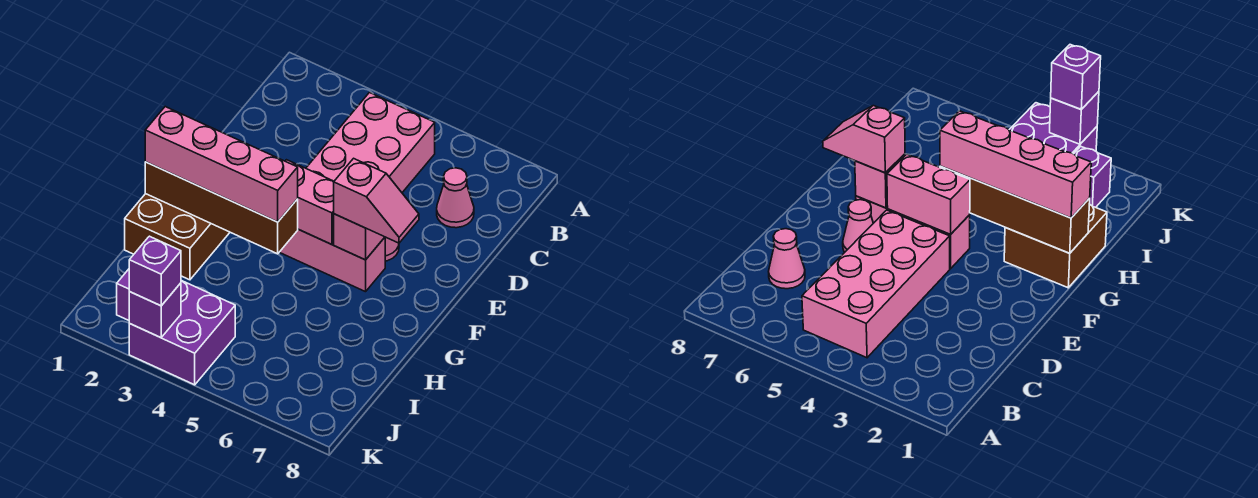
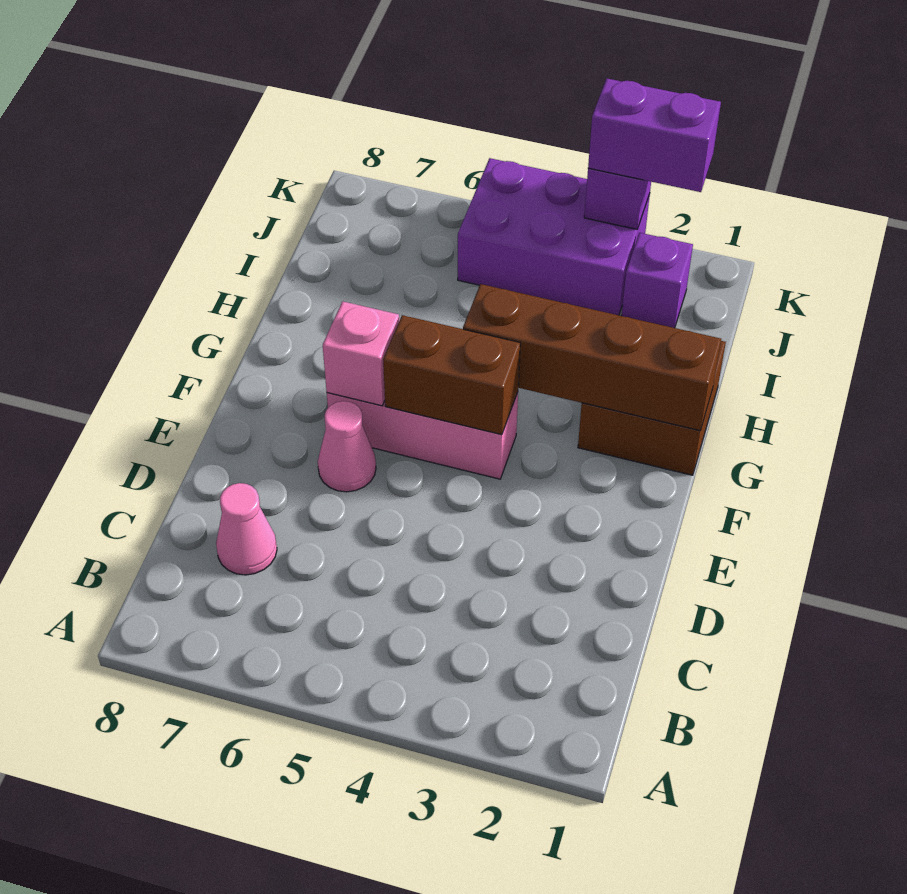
pink brick B4:E5 level 1 -> none
pink brick F4:F5 level 2 -> brown brick F4:F5 level 2
pink slope F6:F7 level 3 top 6 -> none
pink brick G1:G4 level 3 -> none
purple brick J3:K4 level 1 -> purple brick J3:K5 level 1
purple brick K3 level 3 -> purple brick K2:K3 level 3

